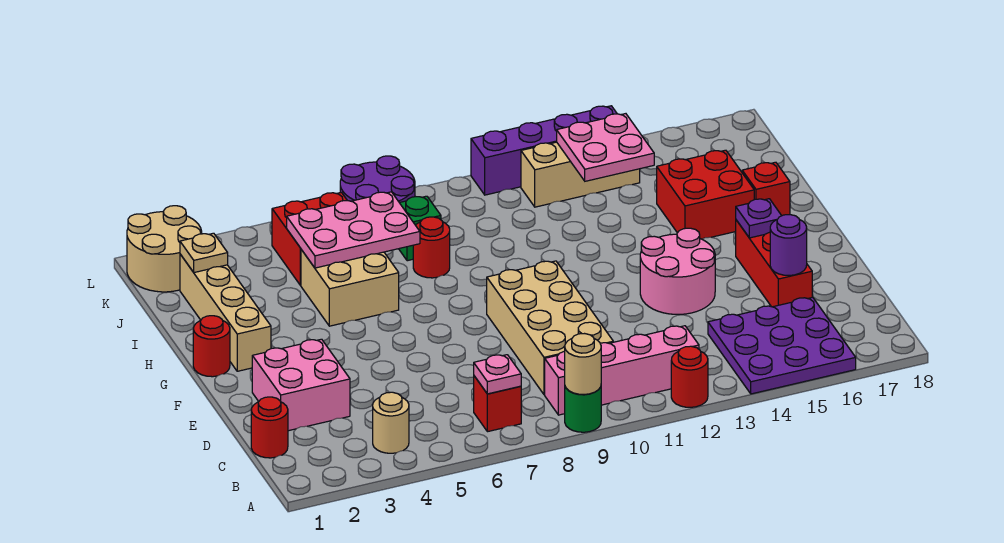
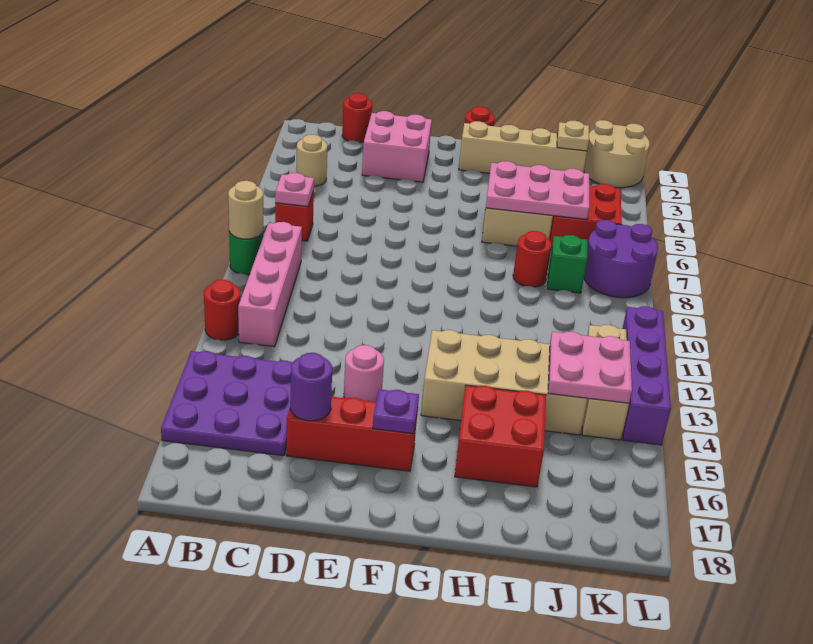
tan brick C9:F10 level 1 -> tan brick G13:J14 level 1
pink round brick E13:F14 level 1 -> pink round brick E14 level 1
red brick H17 level 1 -> none
pink plate I5:J7 level 2 -> pink plate H5:J6 level 2

